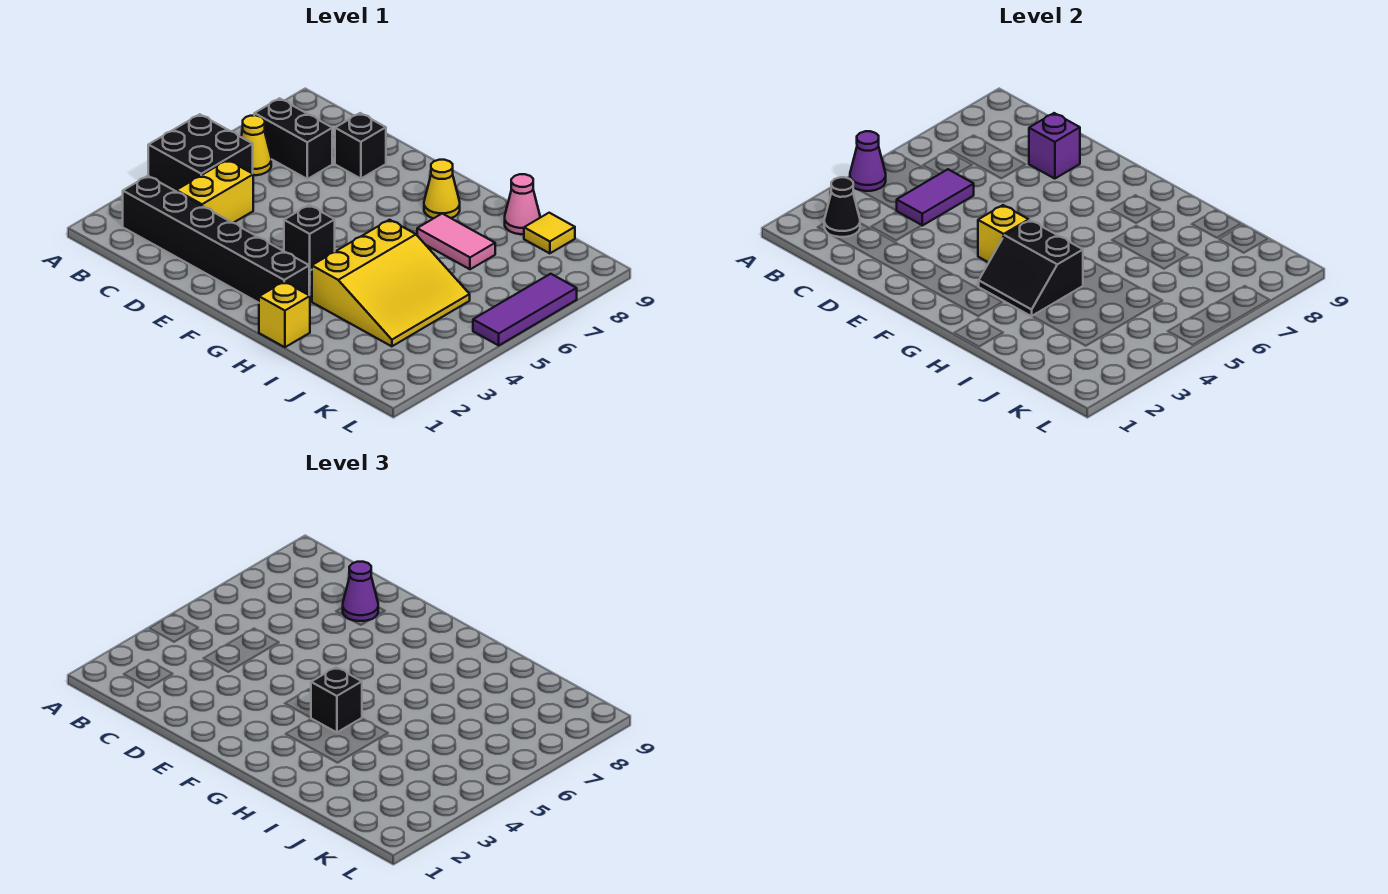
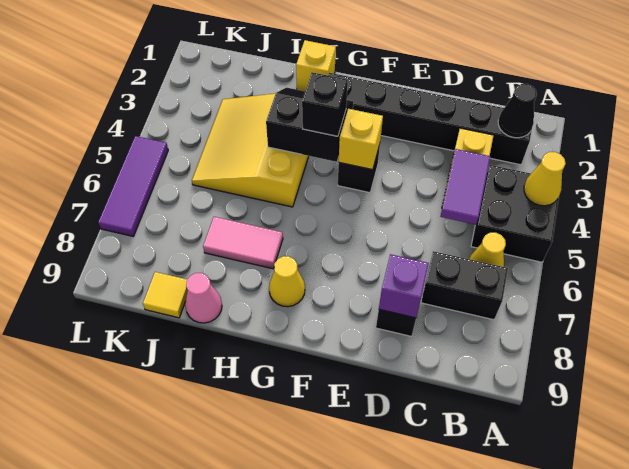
purple cone A4 level 2 -> yellow cone A4 level 2
purple cone D8 level 3 -> none

